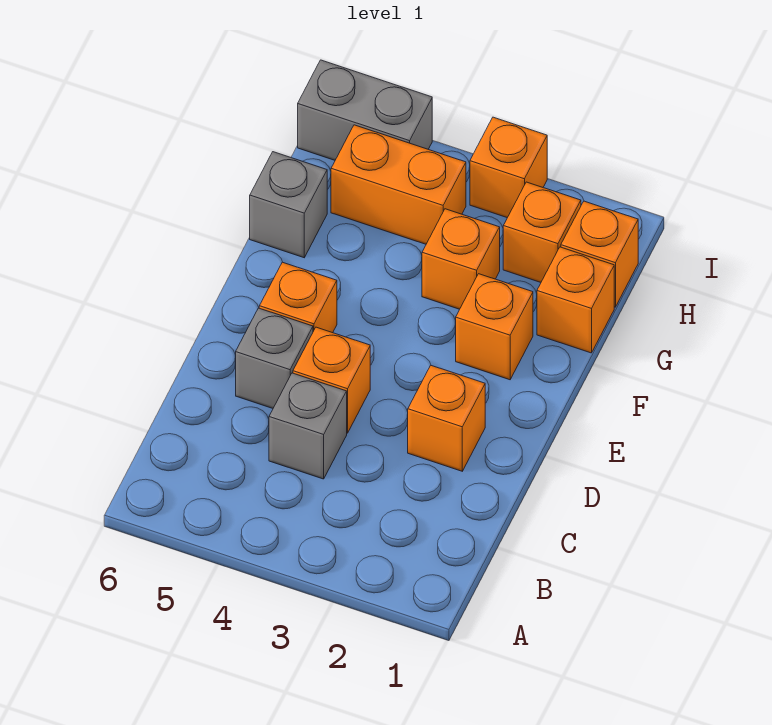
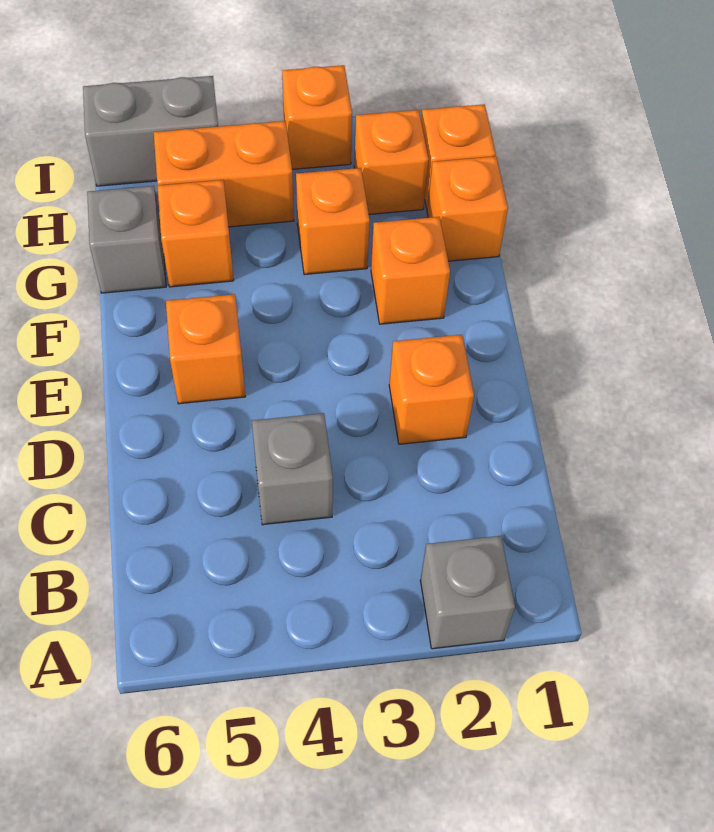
orange brick D4 level 1 -> orange brick G5 level 1
grey brick D5 level 1 -> grey brick A2 level 1

